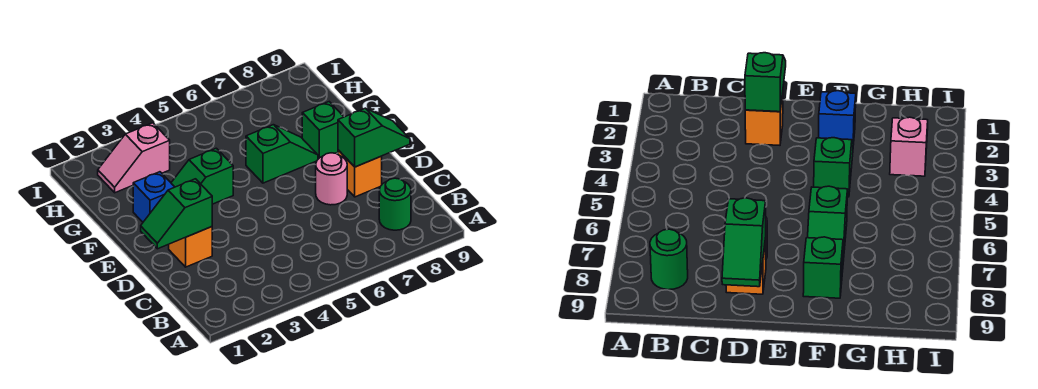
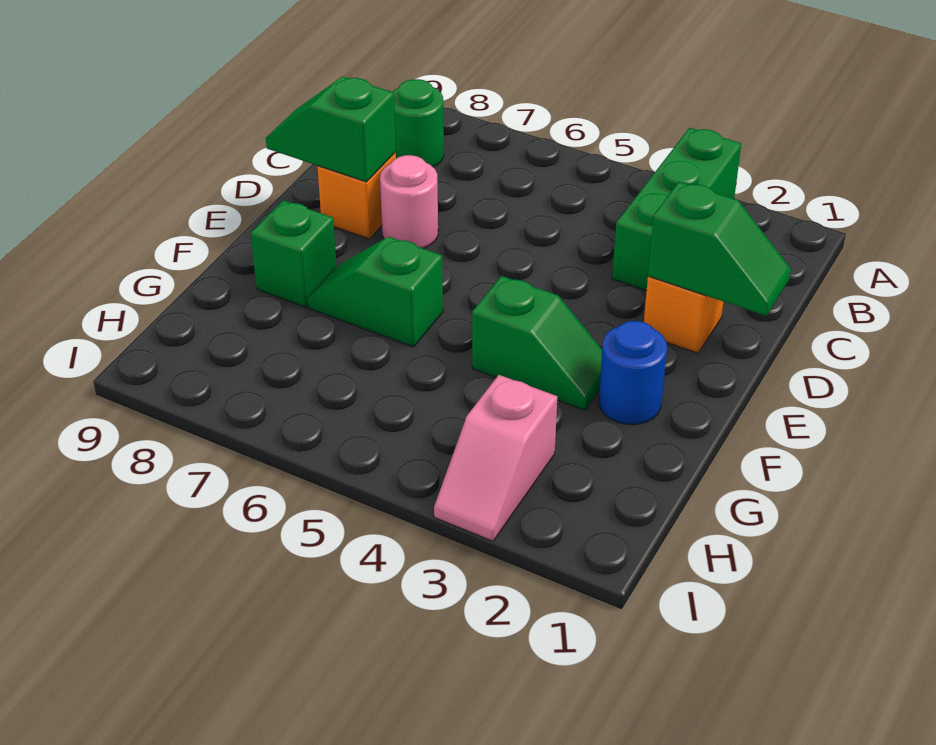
none -> green brick A3:C3 level 1
blue brick F2 level 1 -> blue round brick F2 level 1
pink slope H2:H3 level 1 top 3 -> pink slope H3:I3 level 1 top H

